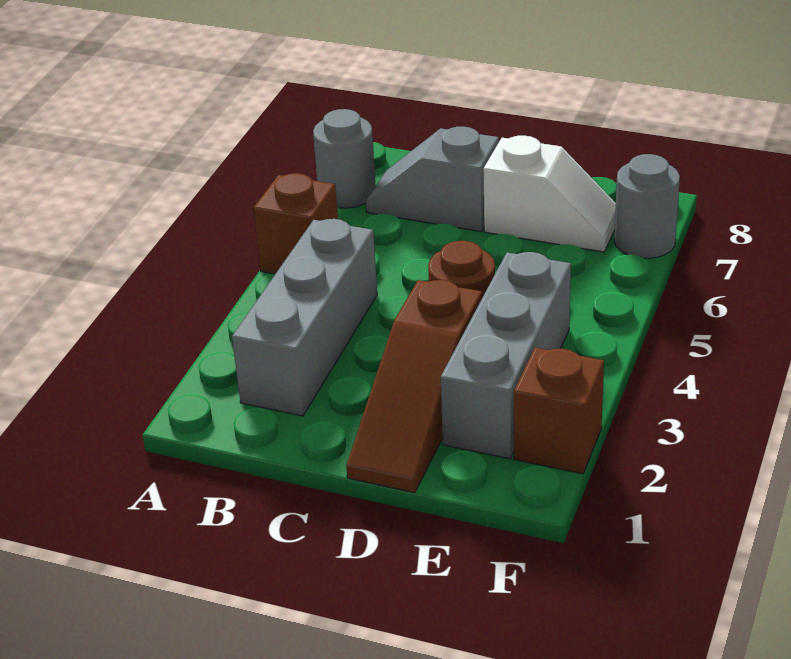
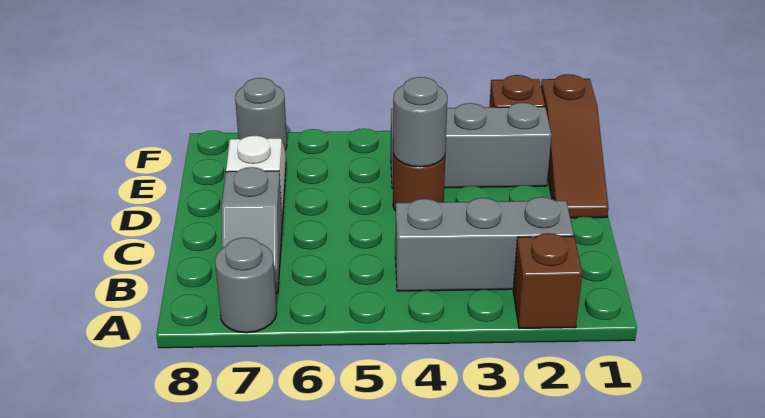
brown brick A5 level 1 -> brown brick A2 level 1
brown slope D1:D3 level 1 top 3 -> brown slope D1:F1 level 1 top F
none -> grey round brick D4 level 2

